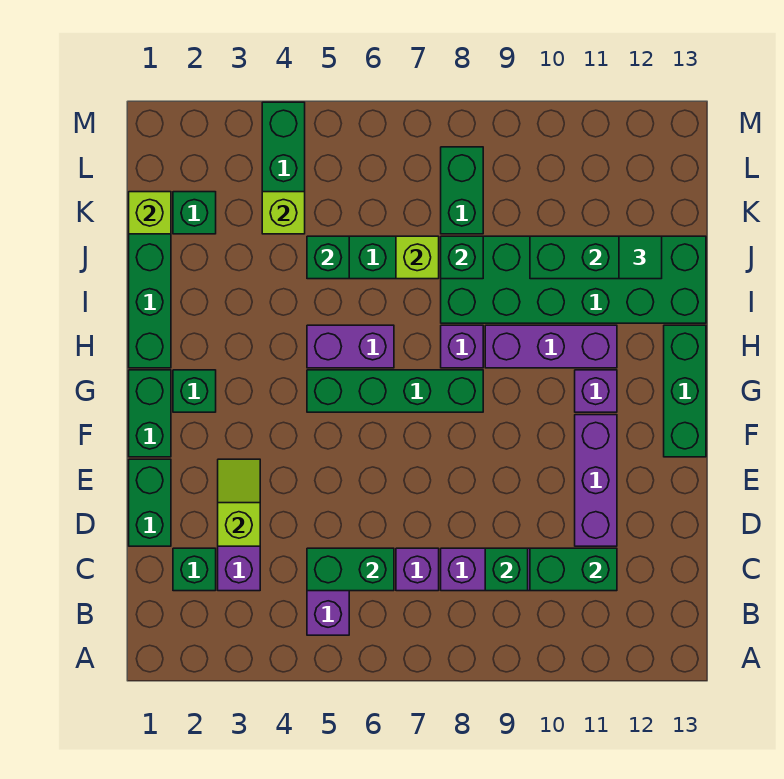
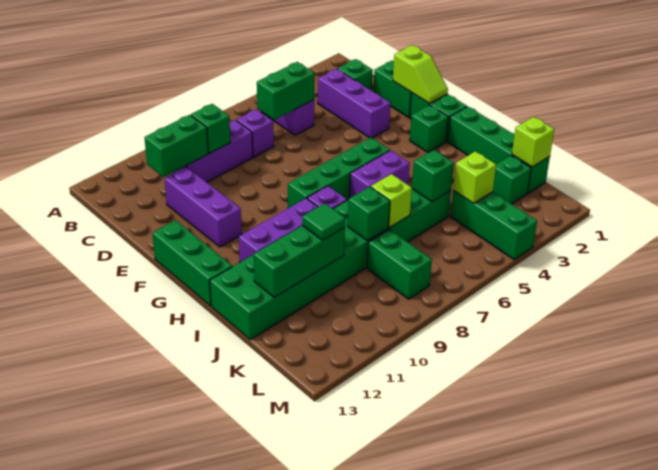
lime slope D3:E3 level 2 top D -> lime slope E1:F1 level 2 top E
purple brick G11 level 1 -> none
green tile J12 level 3 -> green tile J10 level 3

